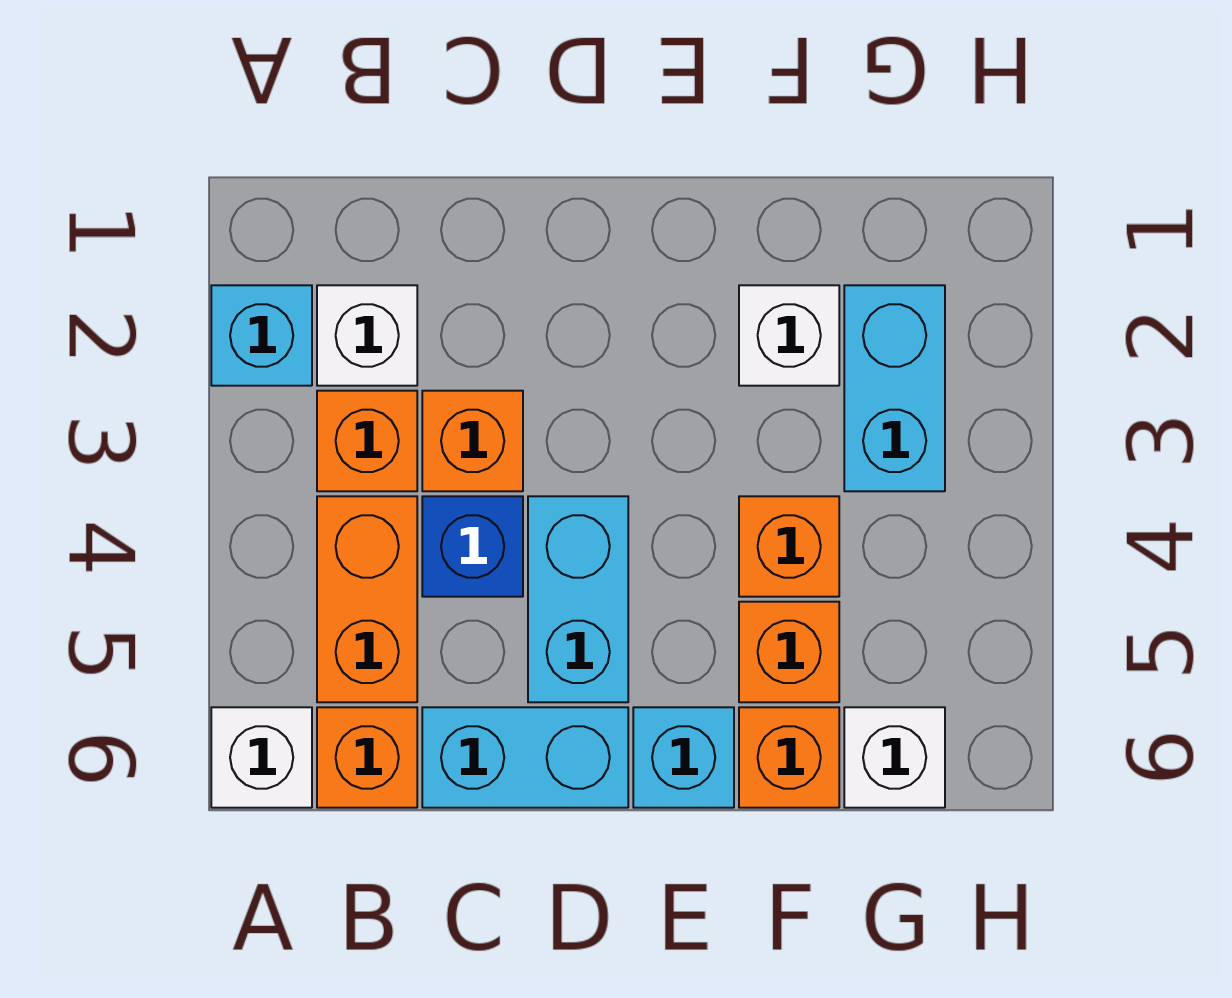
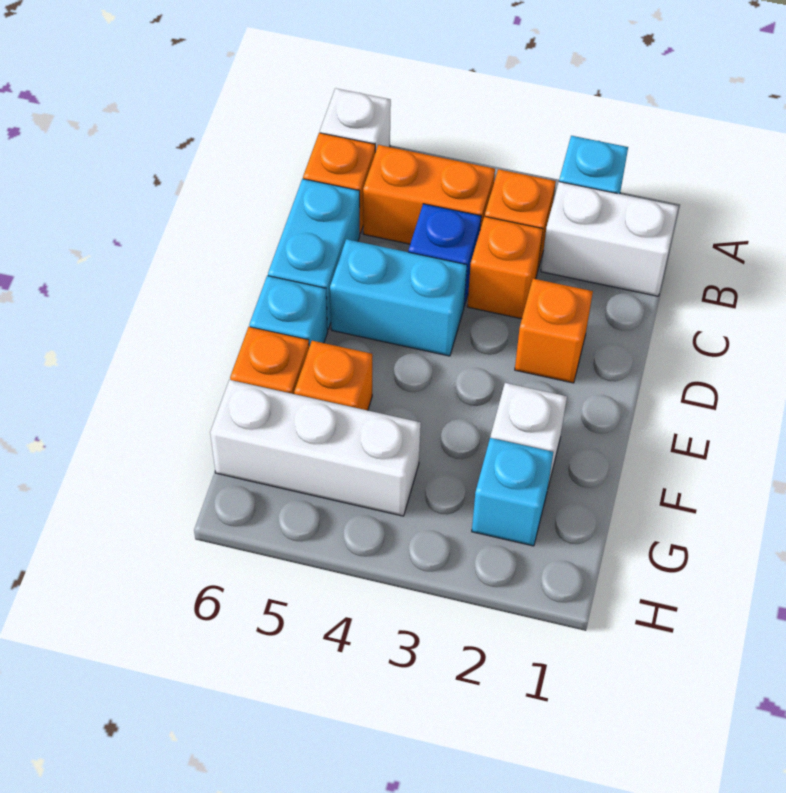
white brick B2 level 1 -> white brick B1:B2 level 1
orange brick F4 level 1 -> orange brick D2 level 1
cyan brick G2:G3 level 1 -> cyan brick G2 level 1
white brick G6 level 1 -> white brick G4:G6 level 1

